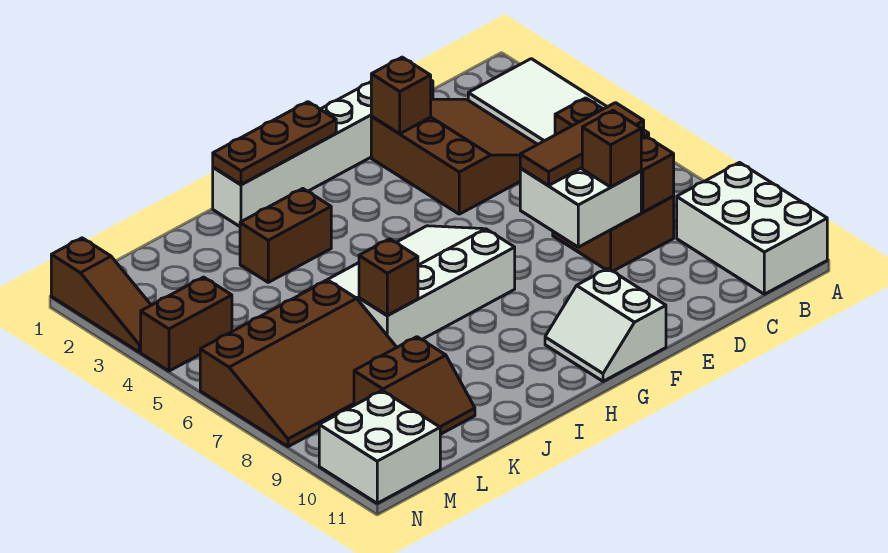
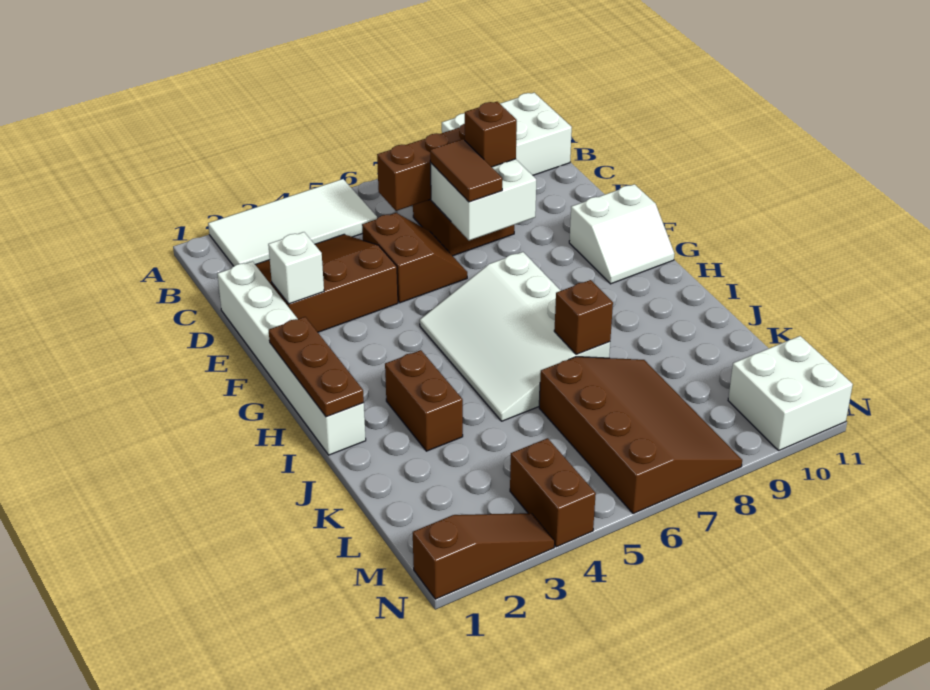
brown tile C7:E7 level 3 -> brown tile D7:E7 level 3
brown brick E2 level 2 -> white brick E2 level 2
brown slope K9:L10 level 1 top 9 -> brown slope D5:E6 level 1 top 5

